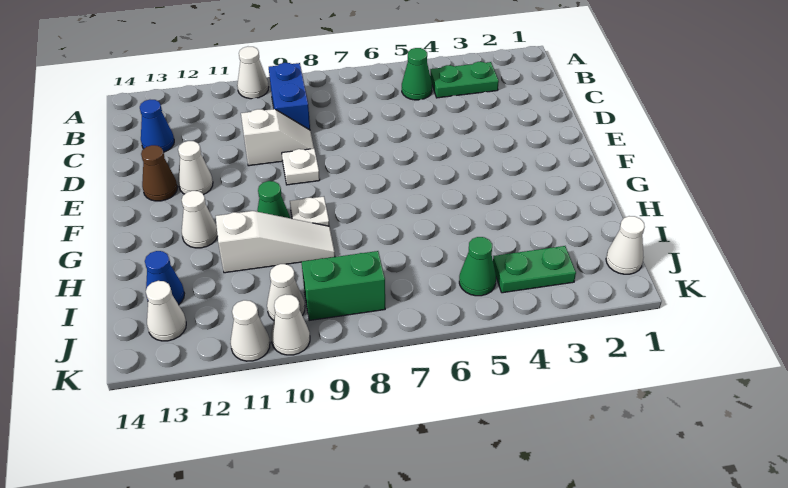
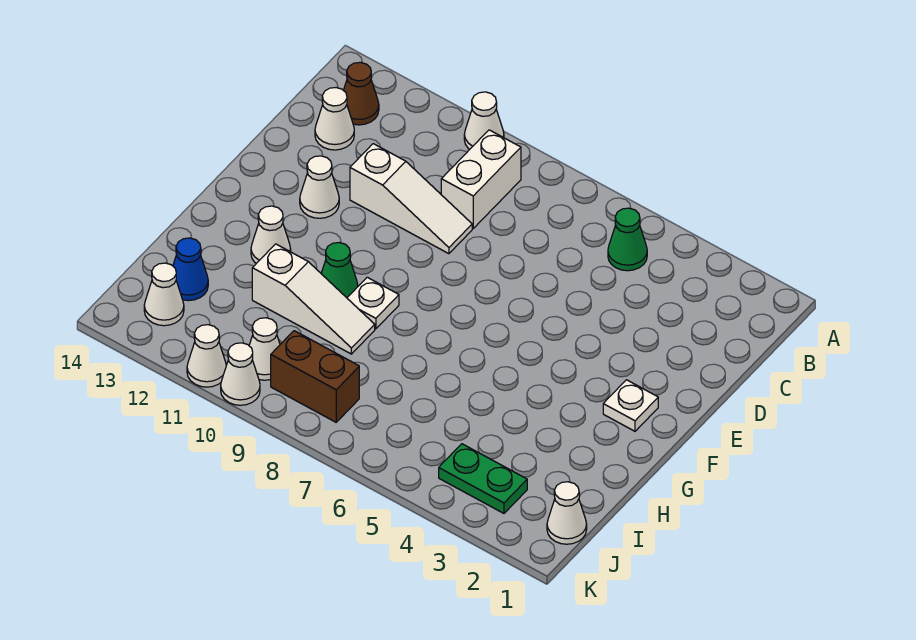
green plate B3:B4 level 1 -> none
blue brick B9:C9 level 1 -> white brick B9:C9 level 1
blue cone C13 level 1 -> white cone C13 level 1
white slope D9:D10 level 1 top 10 -> white slope D9:D11 level 1 top 11
white plate E9 level 1 -> white plate F2 level 1
brown cone E13 level 1 -> brown cone B13 level 1
green cone J5 level 1 -> none
green brick J8:J9 level 1 -> brown brick J8:J9 level 1

